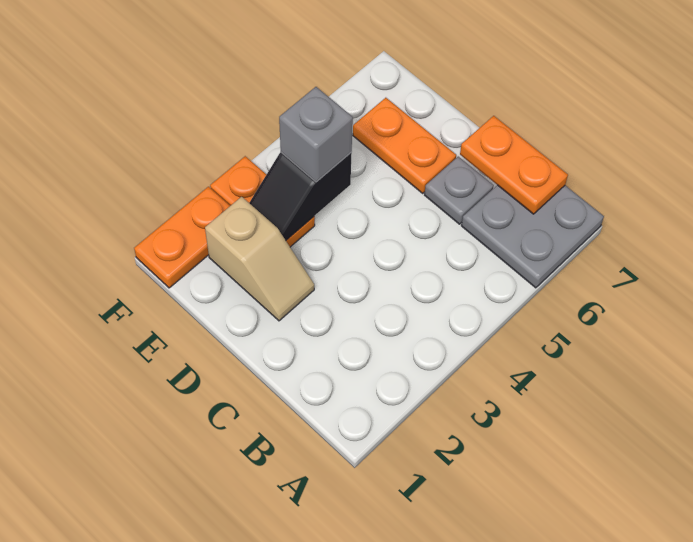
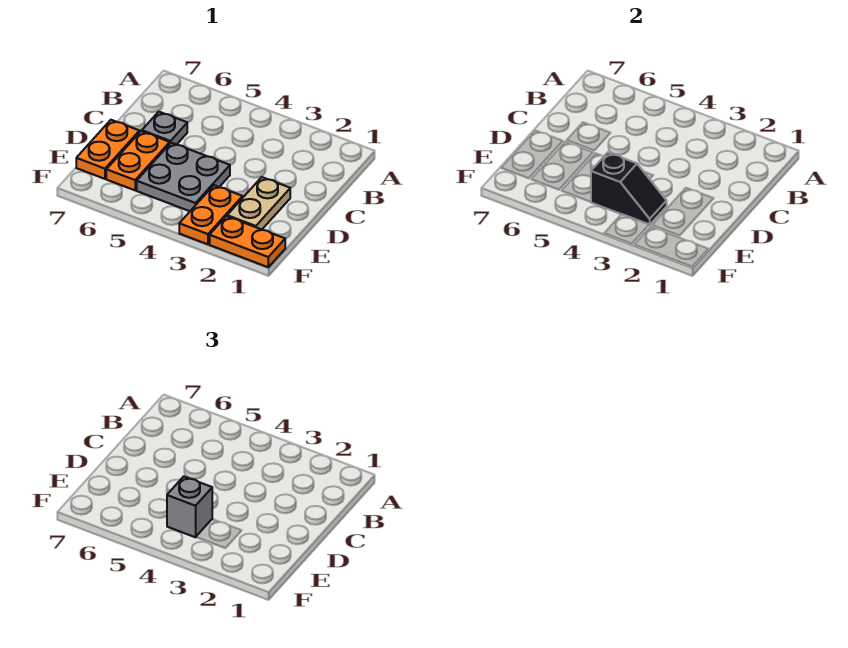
grey plate A6:B7 level 1 -> grey plate D4:E5 level 1
orange plate B7:C7 level 2 -> orange plate D7:E7 level 1
tan slope D2:E2 level 1 top E -> tan plate D2:E2 level 1

